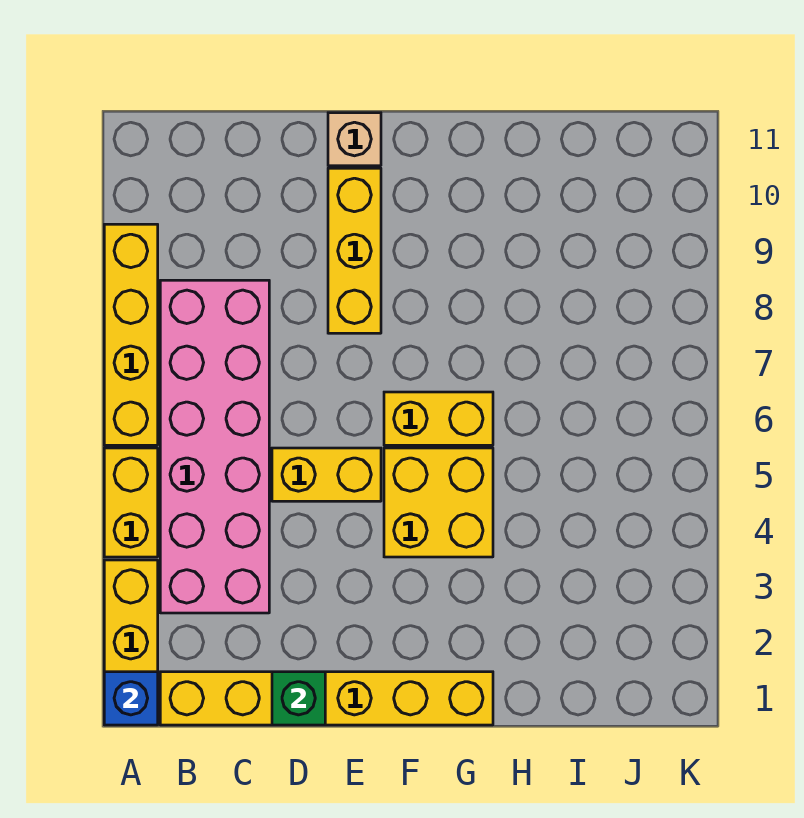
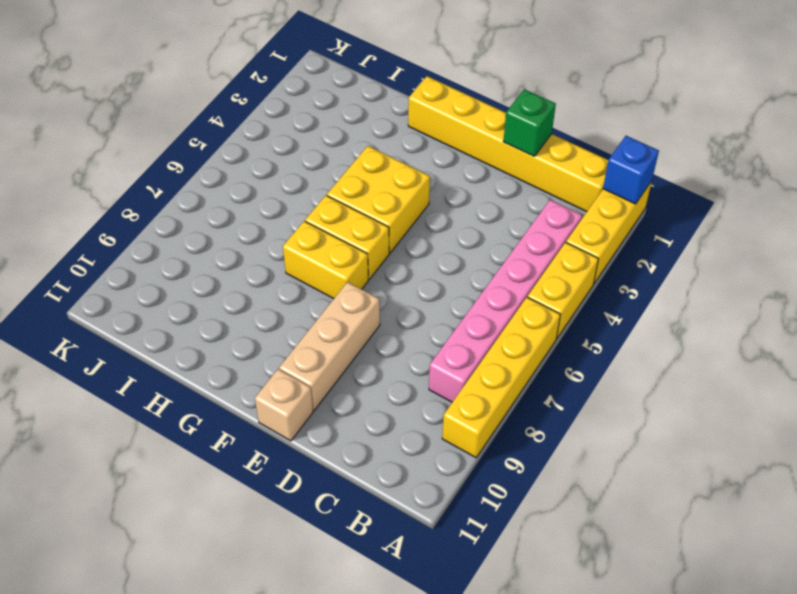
pink brick B3:C8 level 1 -> pink brick B3:B8 level 1
yellow brick D5:E5 level 1 -> yellow brick F7:G7 level 1
yellow brick E8:E10 level 1 -> tan brick E8:E10 level 1

